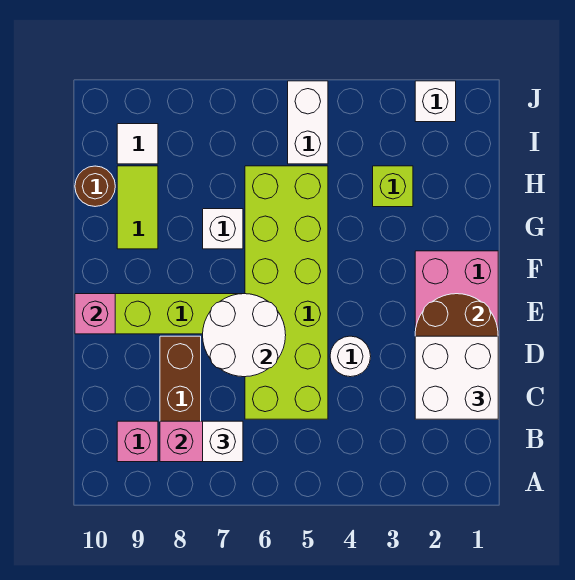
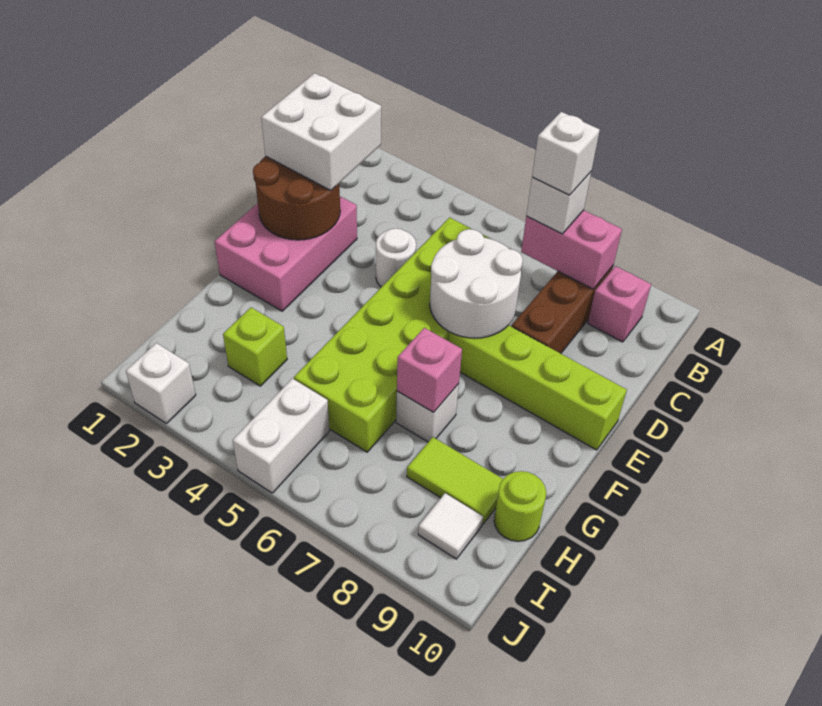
none -> white brick B7 level 4
pink brick E10 level 2 -> pink brick G7 level 2
lime tile G9:H9 level 1 -> lime tile H8:H9 level 1
brown round brick H10 level 1 -> lime round brick H10 level 1

